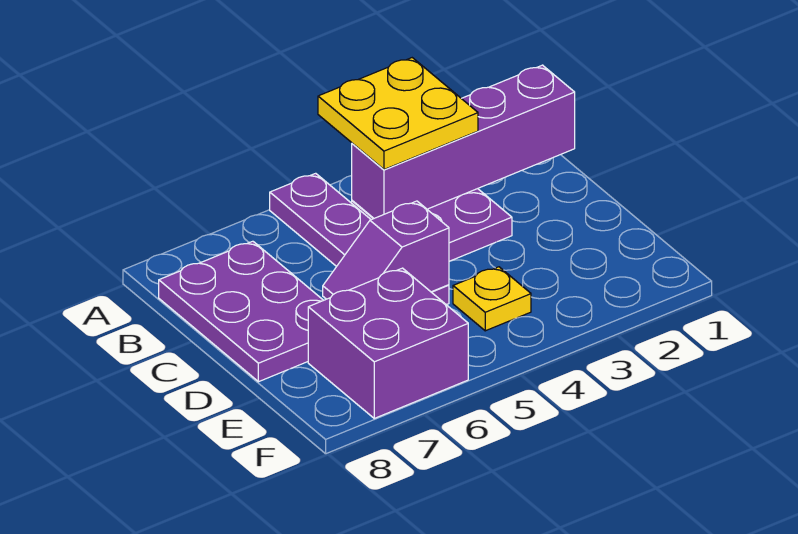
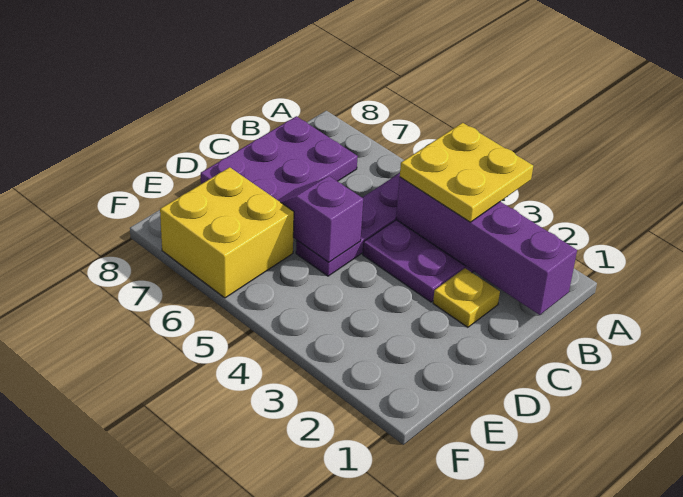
yellow plate E4 level 1 -> yellow plate C2 level 1
purple brick E6:F7 level 1 -> yellow brick E6:F7 level 1

